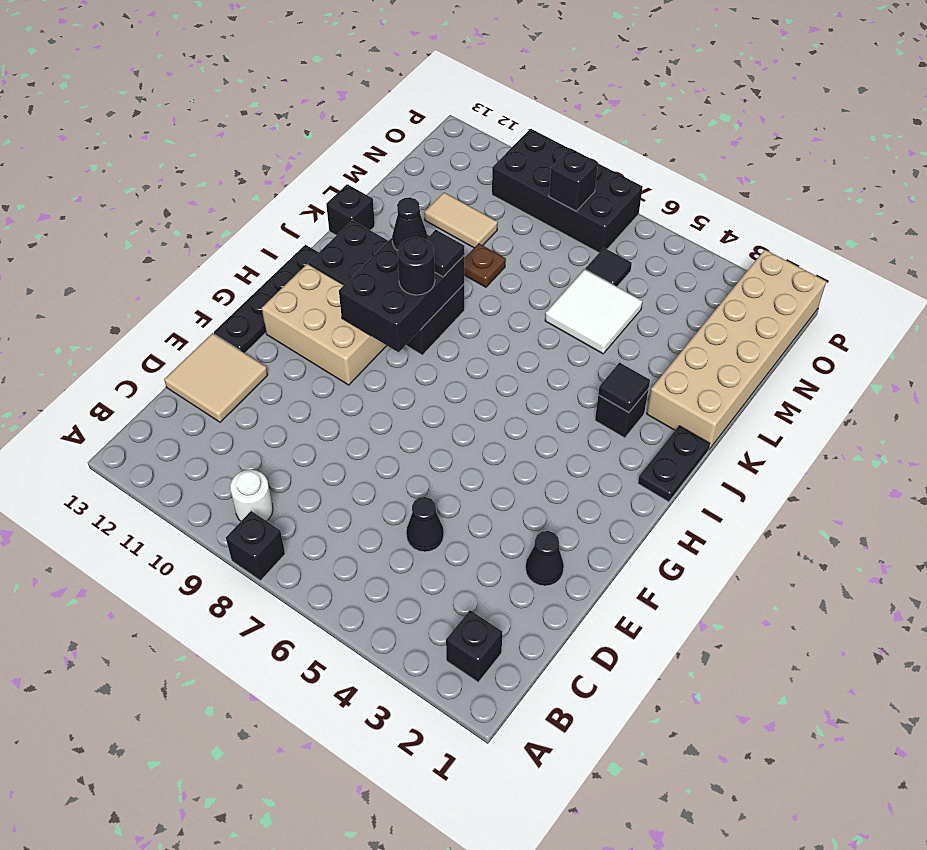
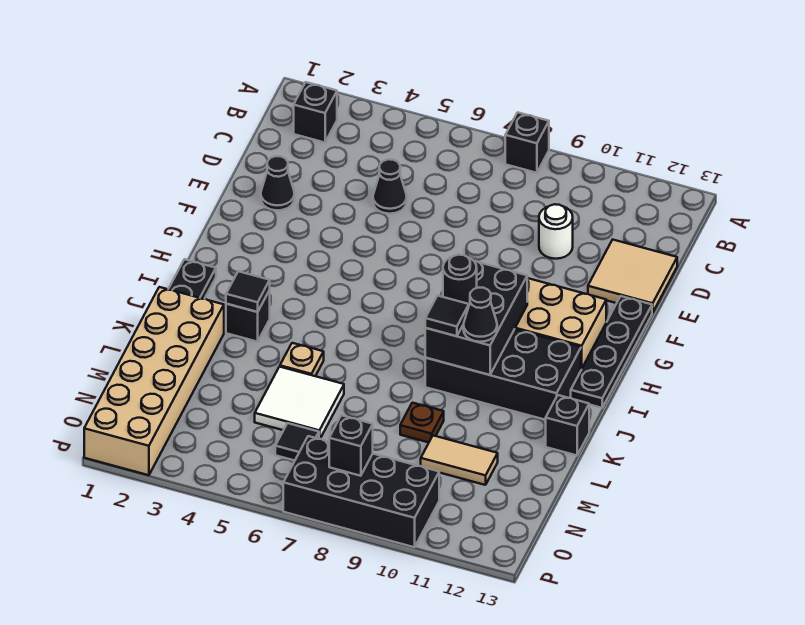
white round brick B9 level 1 -> white round brick D10 level 1
none -> tan plate K5 level 1

